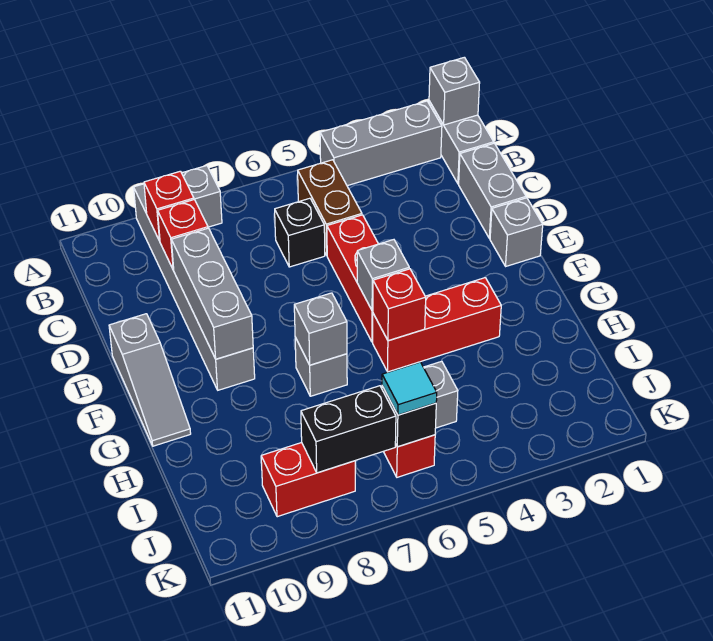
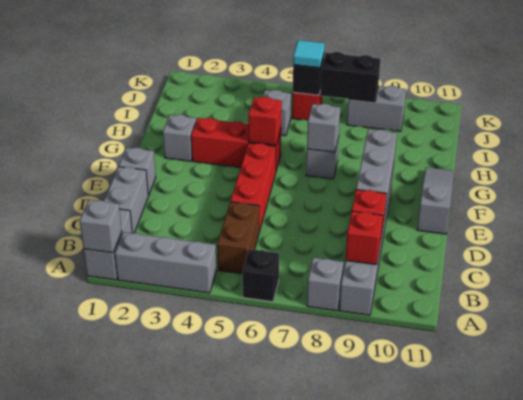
black brick C6 level 1 -> black brick A6 level 1
grey brick F5 level 2 -> grey brick G2 level 1
red brick J8:J9 level 1 -> grey brick J8:J9 level 1

